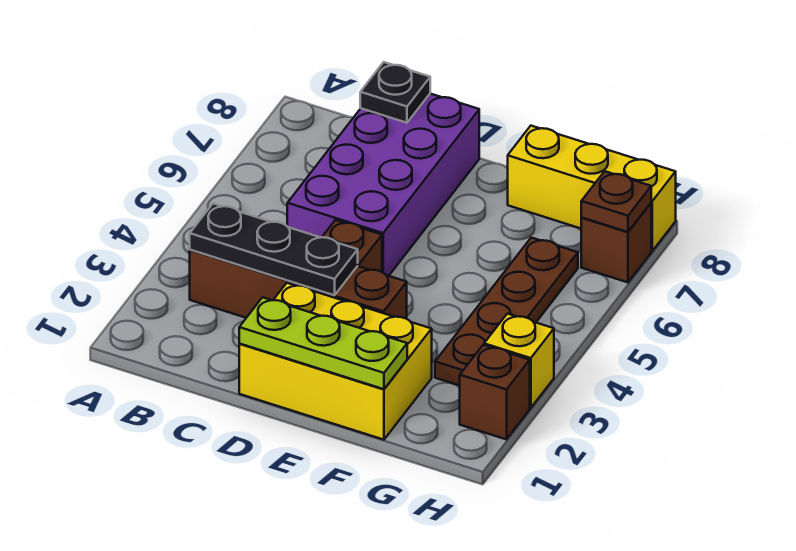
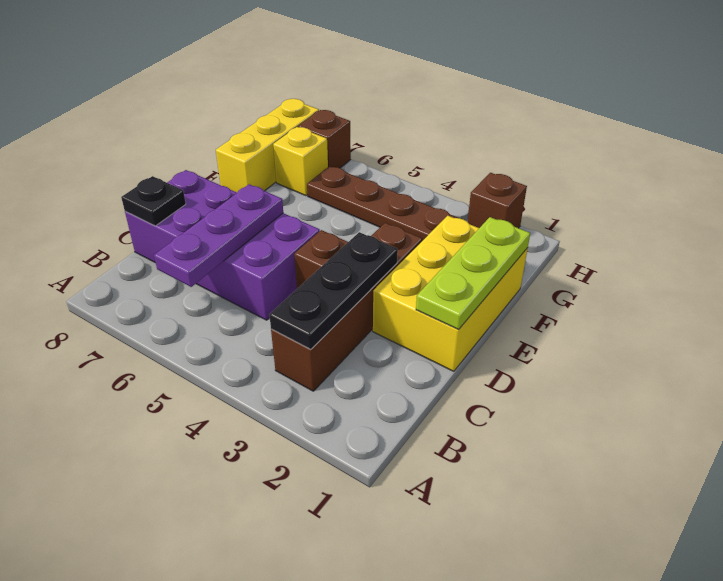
none -> purple plate B6:D6 level 2
yellow brick H3 level 1 -> yellow brick G7 level 1
brown plate H7 level 2 -> none

